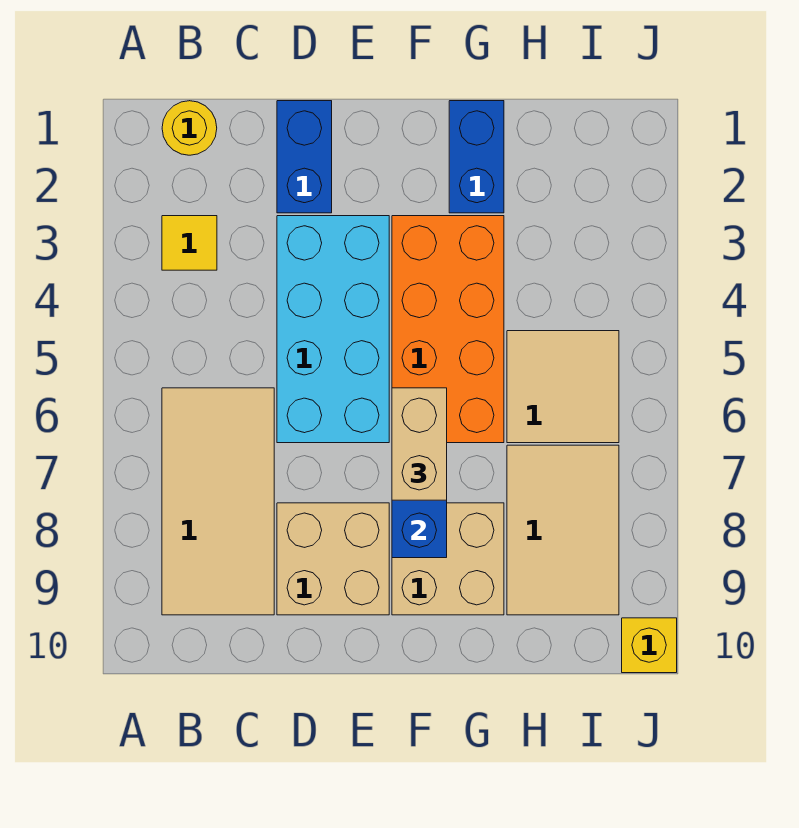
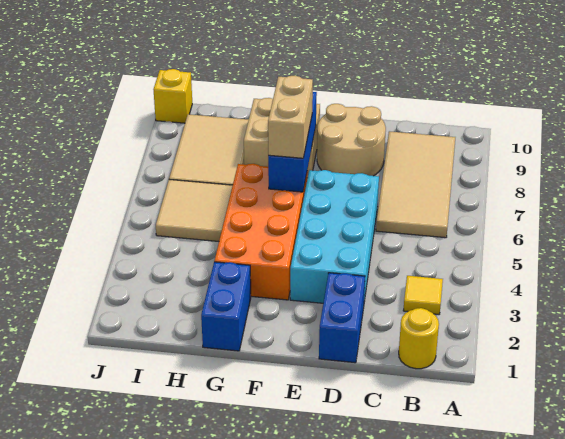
tan brick D8:E9 level 1 -> tan round brick D8:E9 level 1

